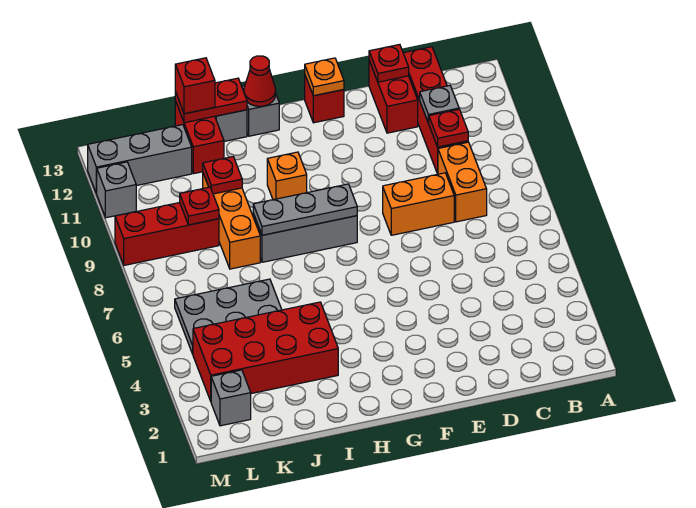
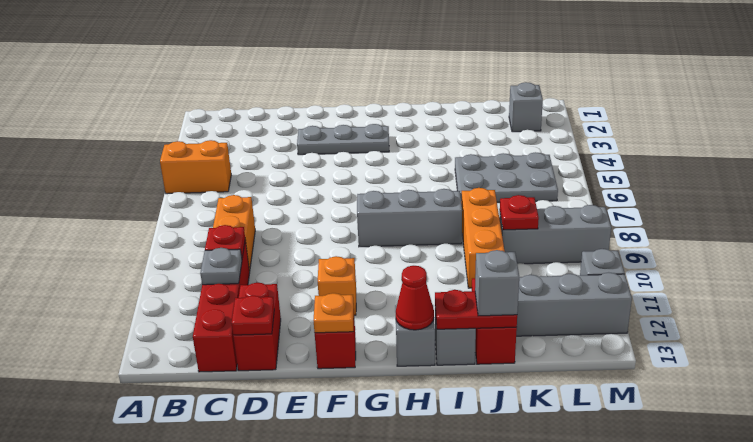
orange brick D8:E8 level 1 -> orange brick A5:B5 level 1
grey plate G8:I8 level 2 -> grey plate E3:G3 level 1
orange brick H10 level 1 -> orange brick F11 level 1
red brick I3:L4 level 1 -> none
red plate J10 level 2 -> none
red brick J13 level 3 -> grey brick J13 level 3
red brick K9:M9 level 1 -> grey brick K9:M9 level 1

